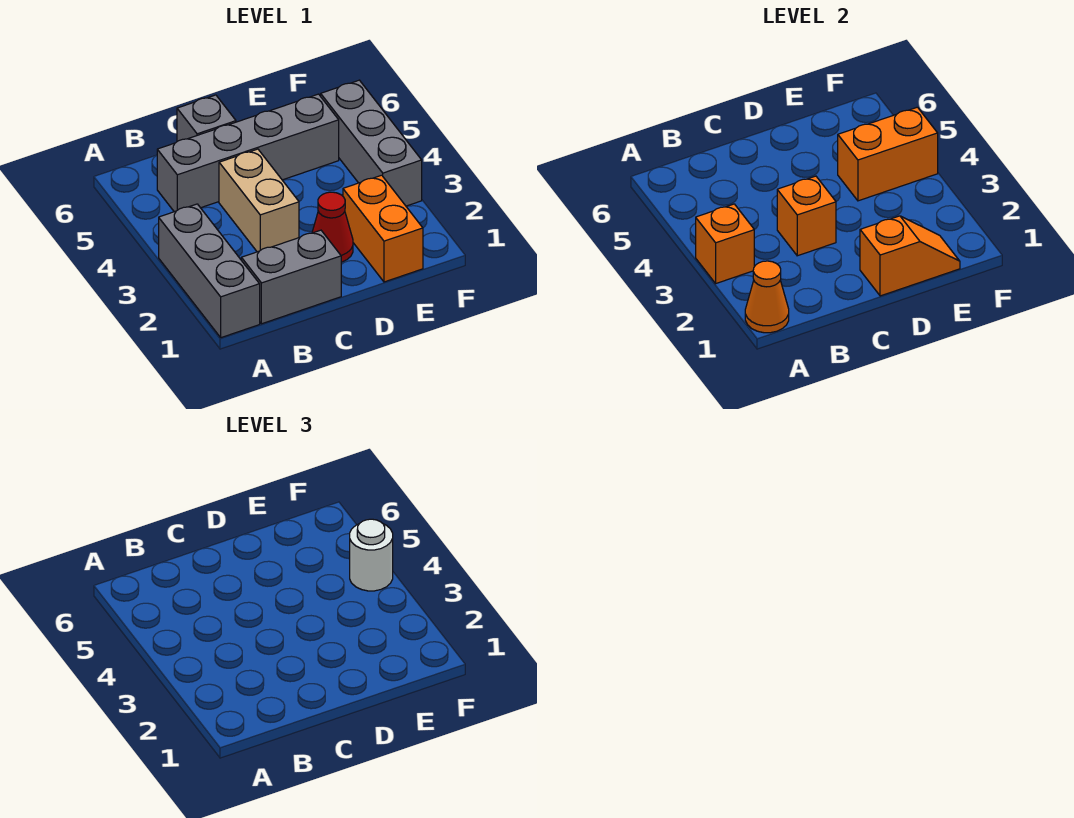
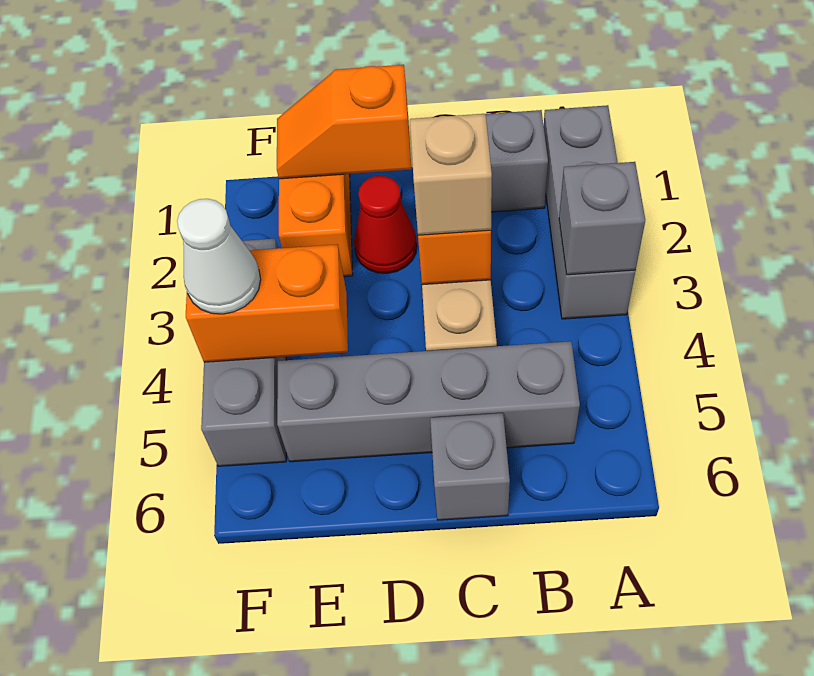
orange cone A1 level 2 -> none
orange brick A3 level 2 -> grey brick A3 level 2
none -> tan brick C3 level 3
white round brick F4 level 3 -> white cone F4 level 3

